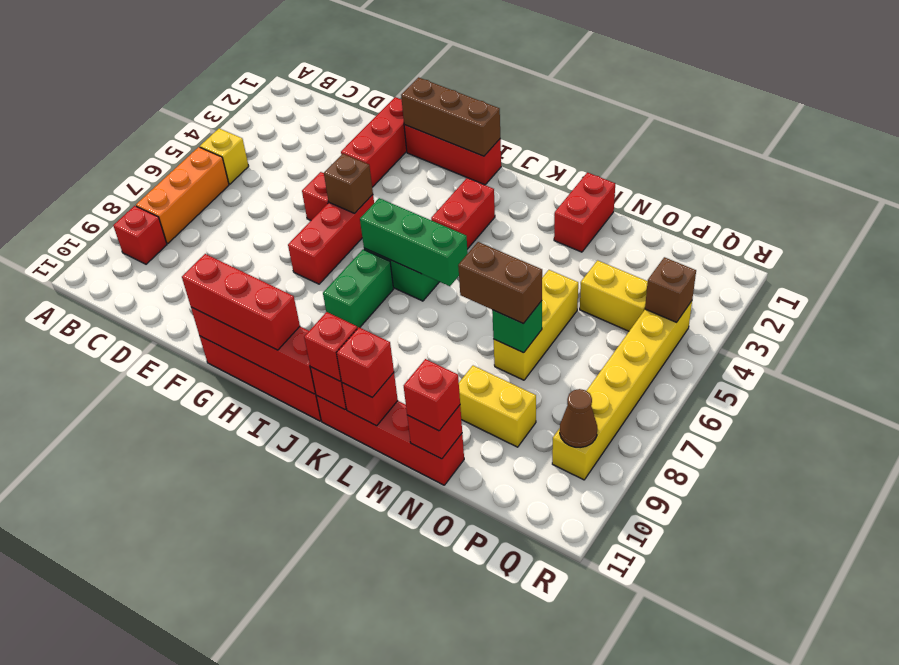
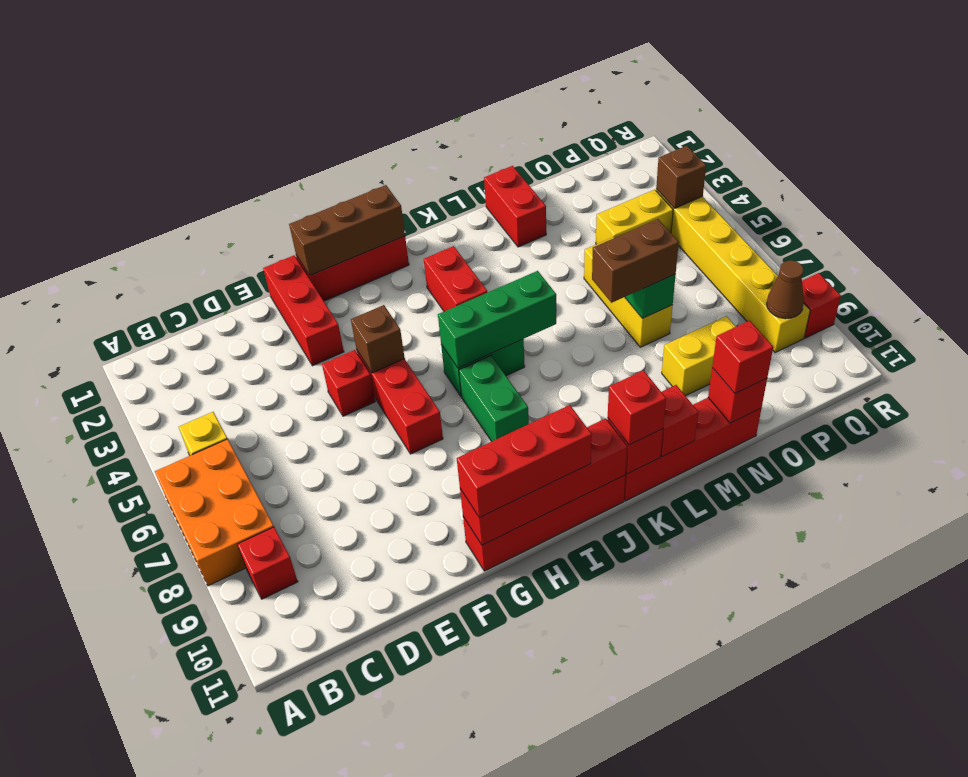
orange brick B6:B8 level 1 -> orange brick A6:B8 level 1
red brick L11 level 3 -> red brick R9 level 1

